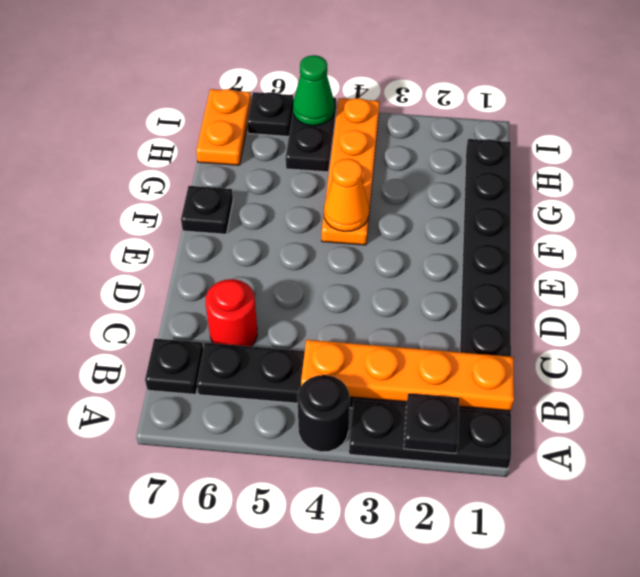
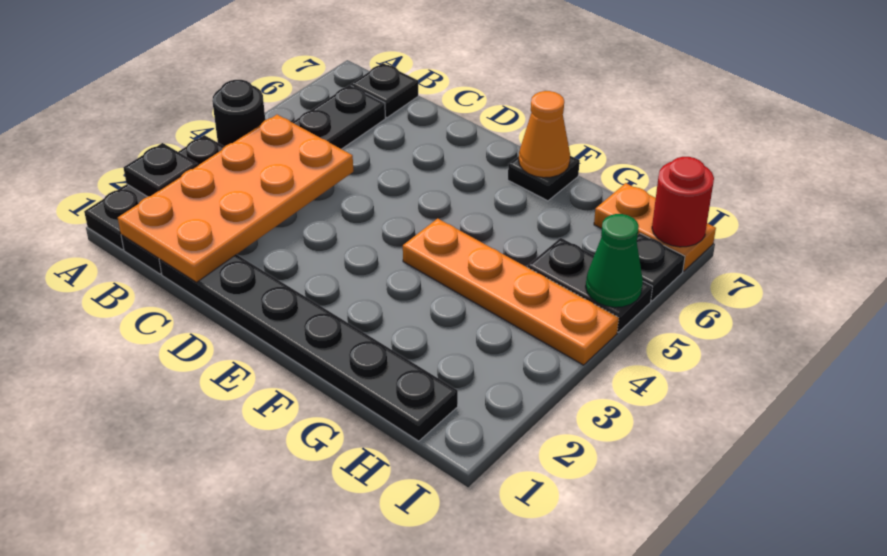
orange plate B1:B4 level 2 -> orange plate B1:C4 level 2
red round brick C6 level 1 -> red round brick I7 level 2
orange cone F4 level 2 -> orange cone F7 level 2

